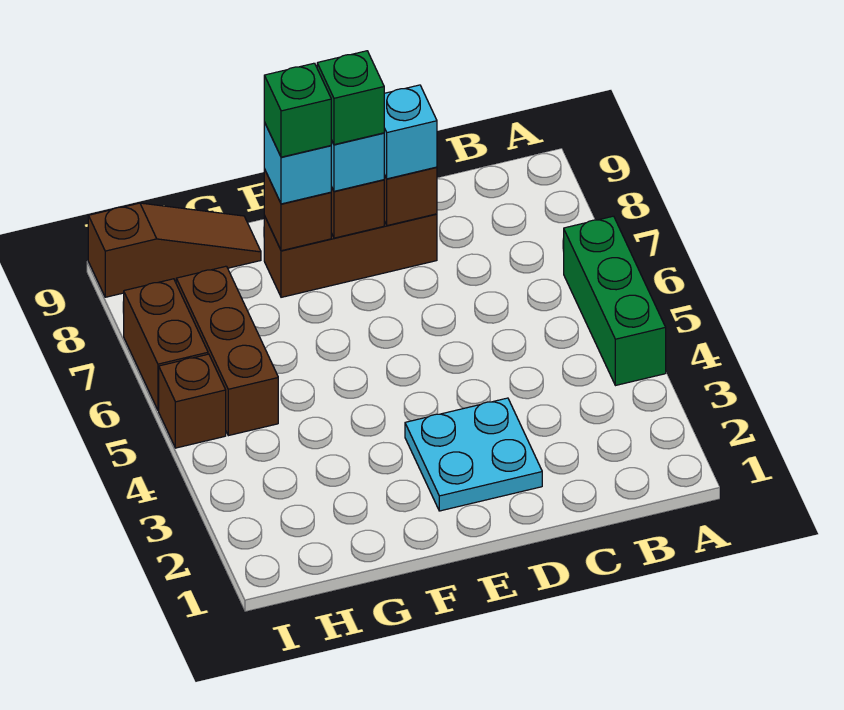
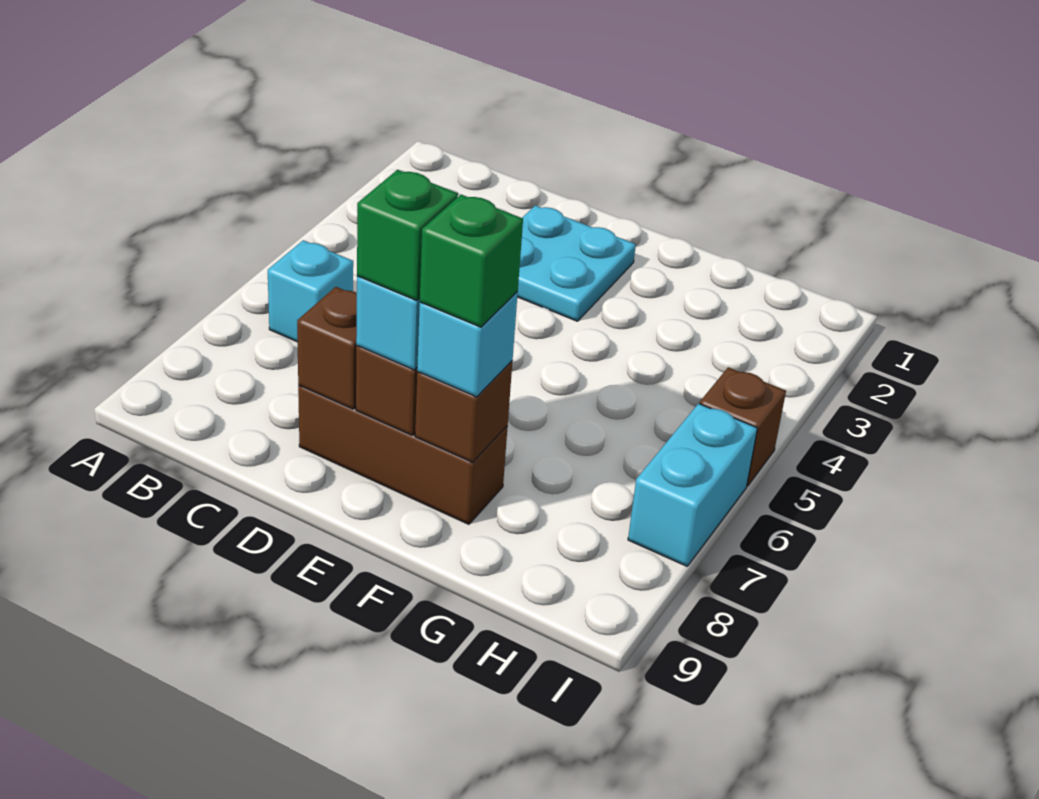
green brick A4:A6 level 1 -> none
cyan brick D8 level 3 -> cyan brick B6 level 1
brown slope G9:I9 level 1 top I -> none
brown brick H5:H7 level 1 -> none
brown brick I6:I7 level 1 -> cyan brick I6:I7 level 1

